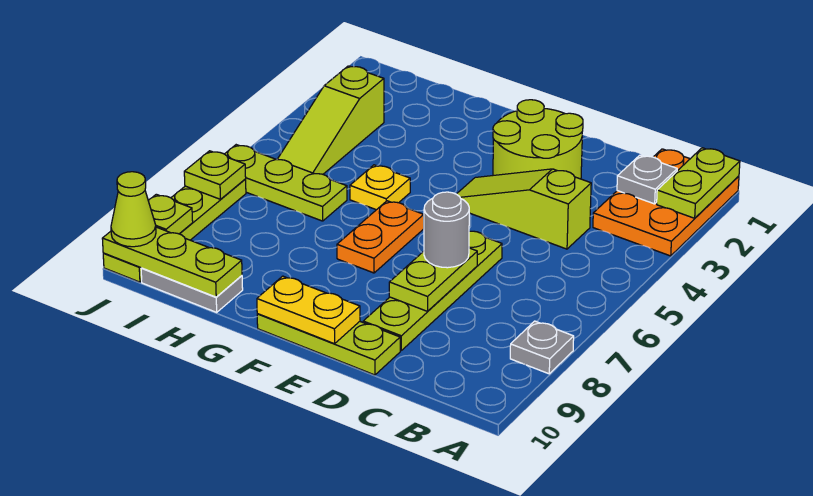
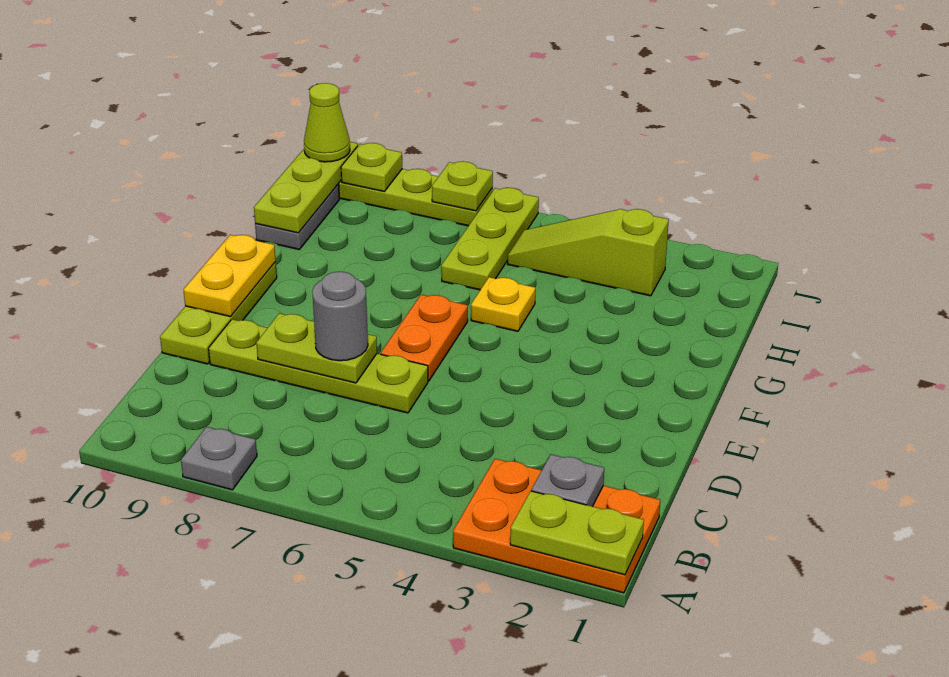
lime slope C4:E4 level 1 top C -> none
lime round brick D2:E3 level 1 -> none
orange plate F6:F7 level 1 -> orange plate E6:F6 level 1

